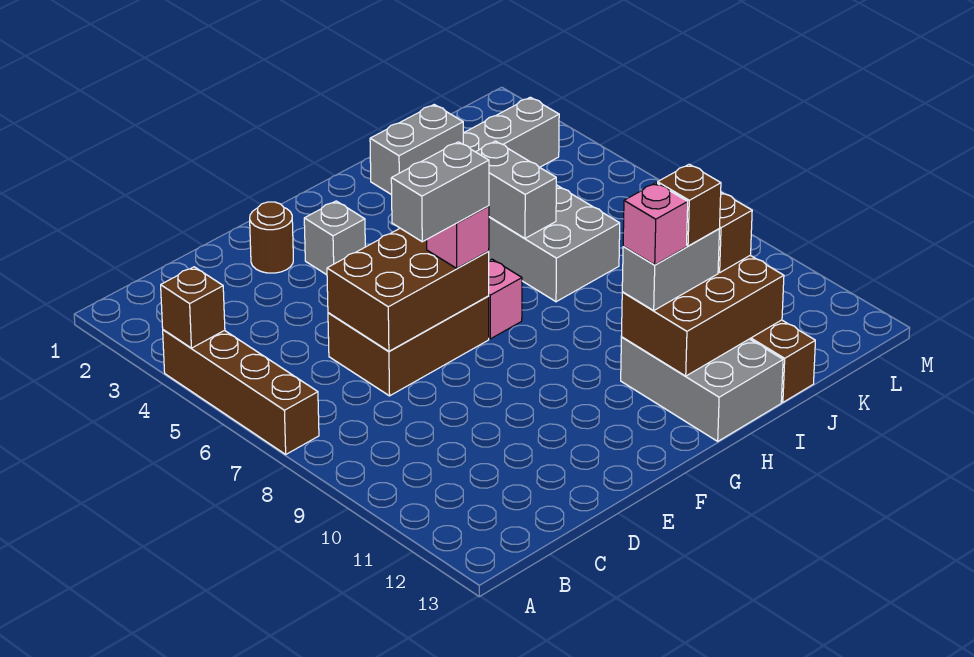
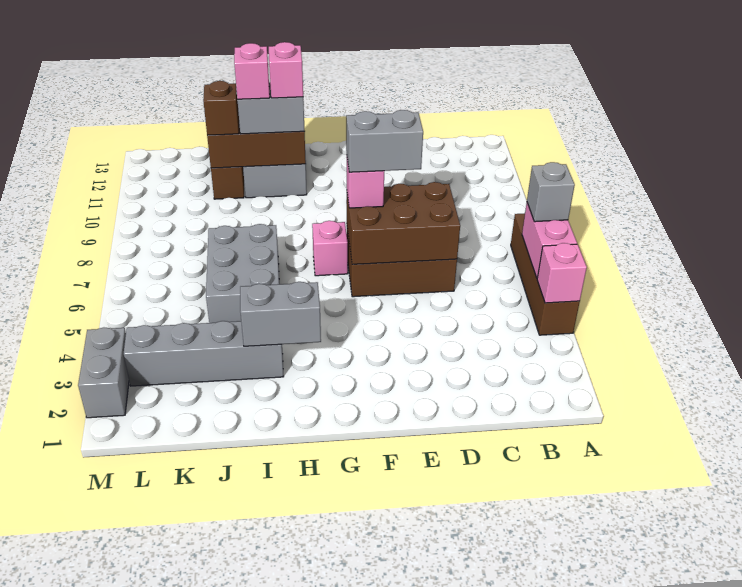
brown brick A4 level 2 -> pink brick A4 level 2
none -> pink brick A5:A6 level 2
brown round brick E2 level 1 -> none
grey brick F3 level 1 -> grey brick A6 level 3
grey brick I5:I6 level 2 -> grey brick M2:M3 level 1
brown brick I11 level 4 -> pink brick I11 level 4

